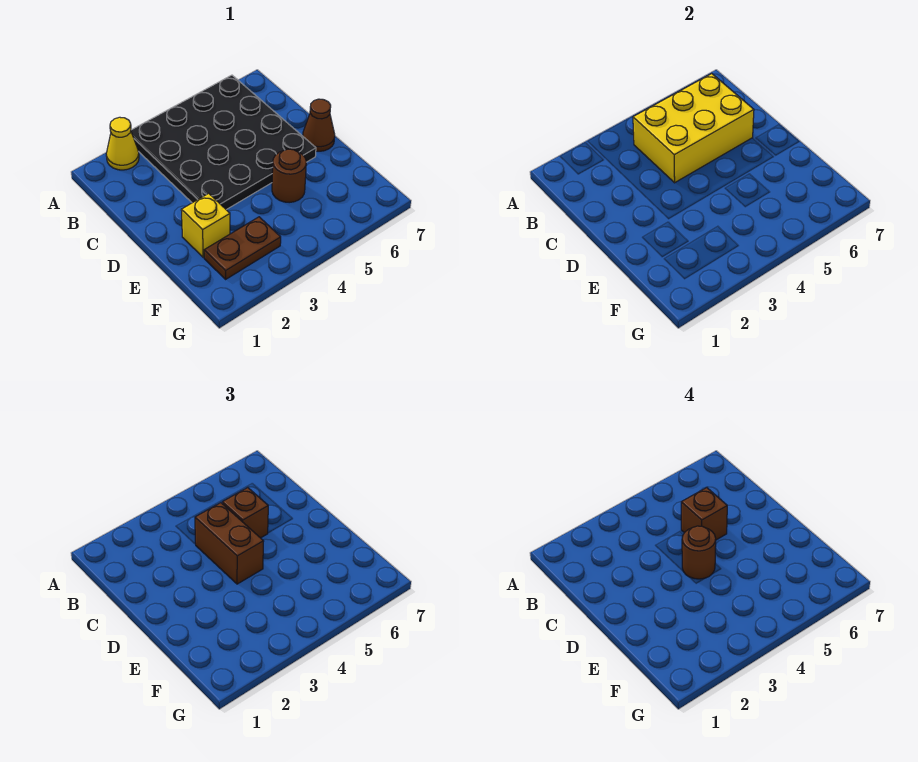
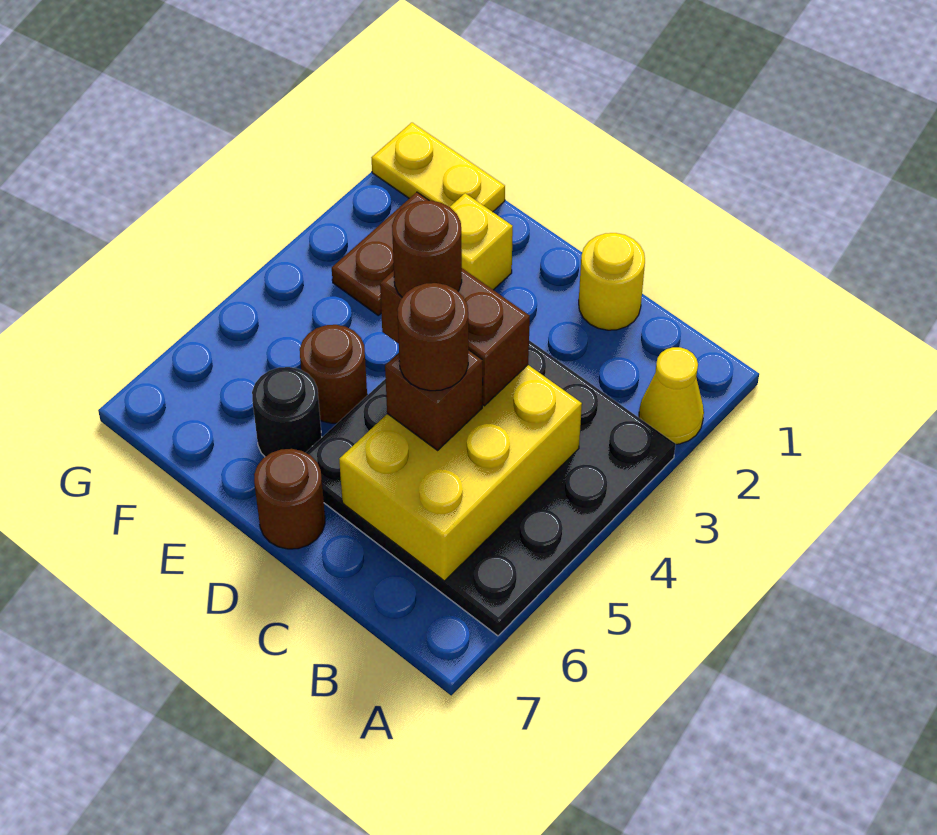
none -> yellow round brick C1 level 1
brown brick C5 level 4 -> brown round brick C5 level 4
brown cone D7 level 1 -> brown round brick D7 level 1
none -> black round brick E6 level 1
none -> yellow plate F1:G1 level 1

